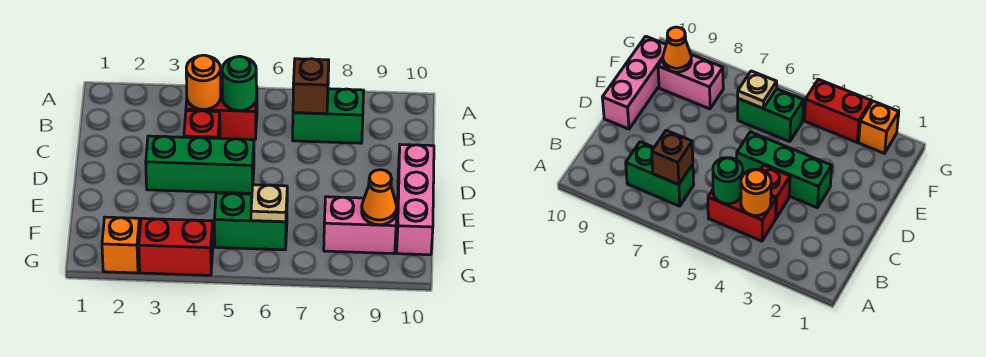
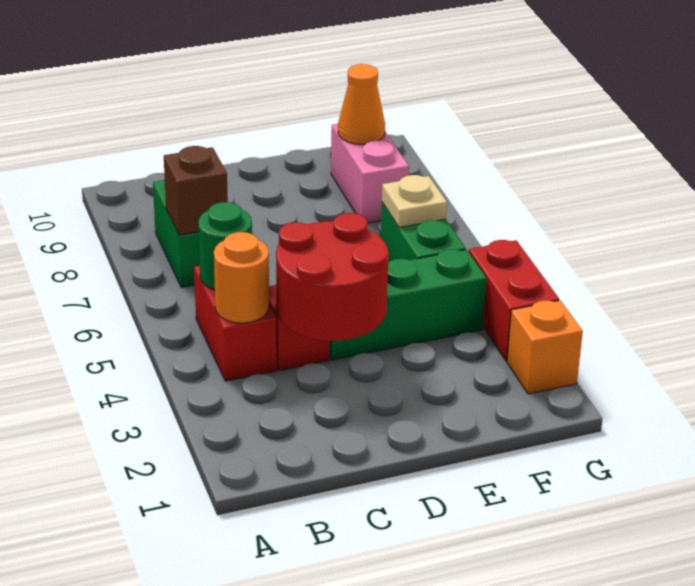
none -> red round brick C3:D4 level 2
green brick D3:D5 level 1 -> green brick D4:F4 level 1
pink brick D10:F10 level 1 -> none

